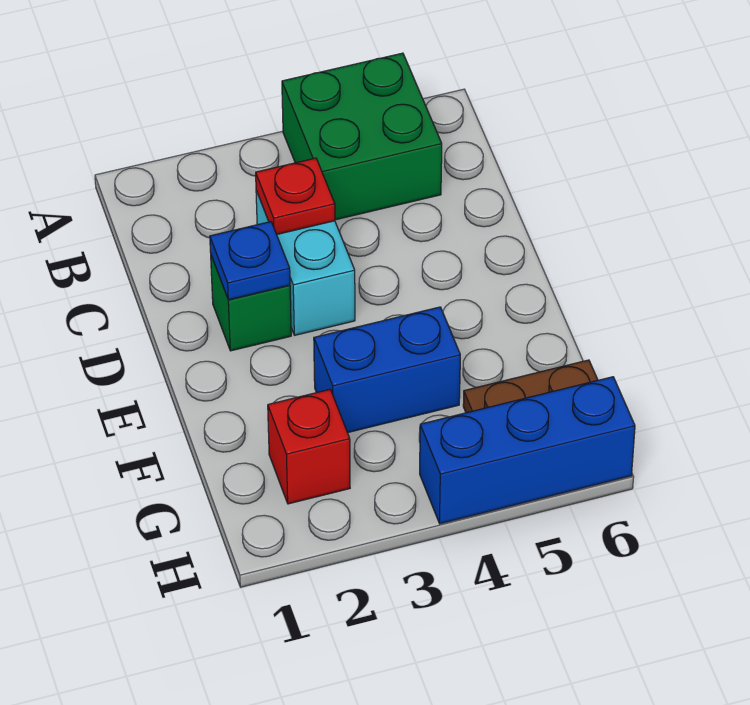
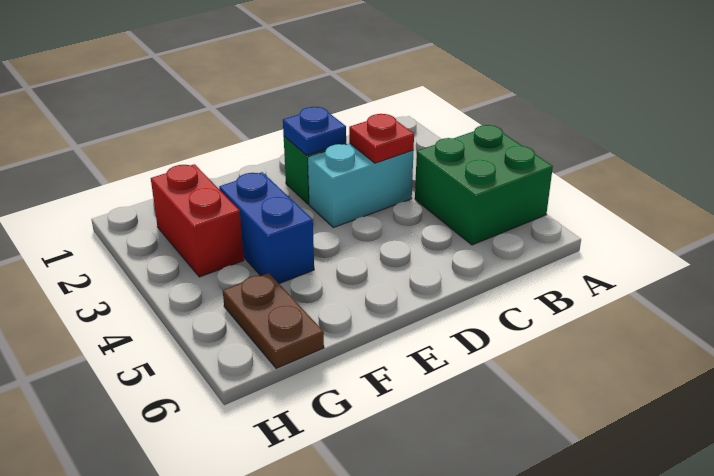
red brick G2 level 1 -> red brick G2:G3 level 1
blue brick H4:H6 level 1 -> none

